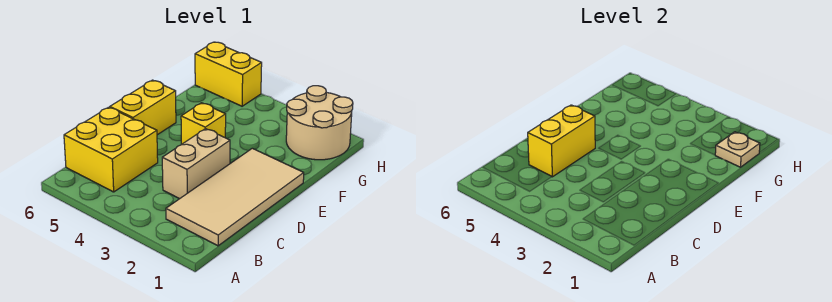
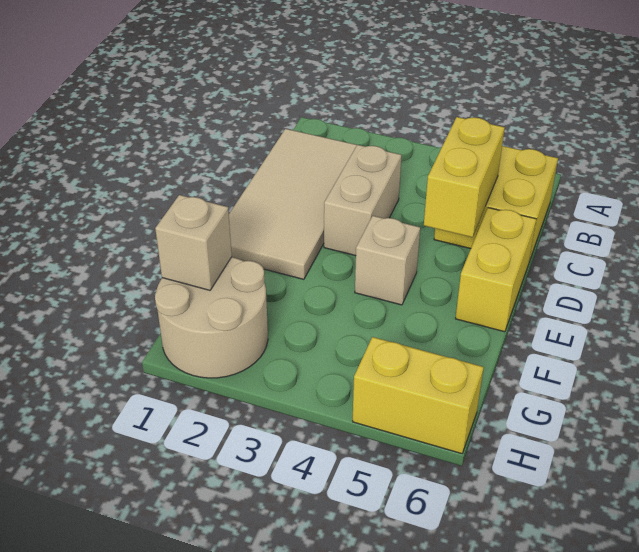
yellow brick E4 level 1 -> tan brick E4 level 1
tan plate G1 level 2 -> tan brick G1 level 2

